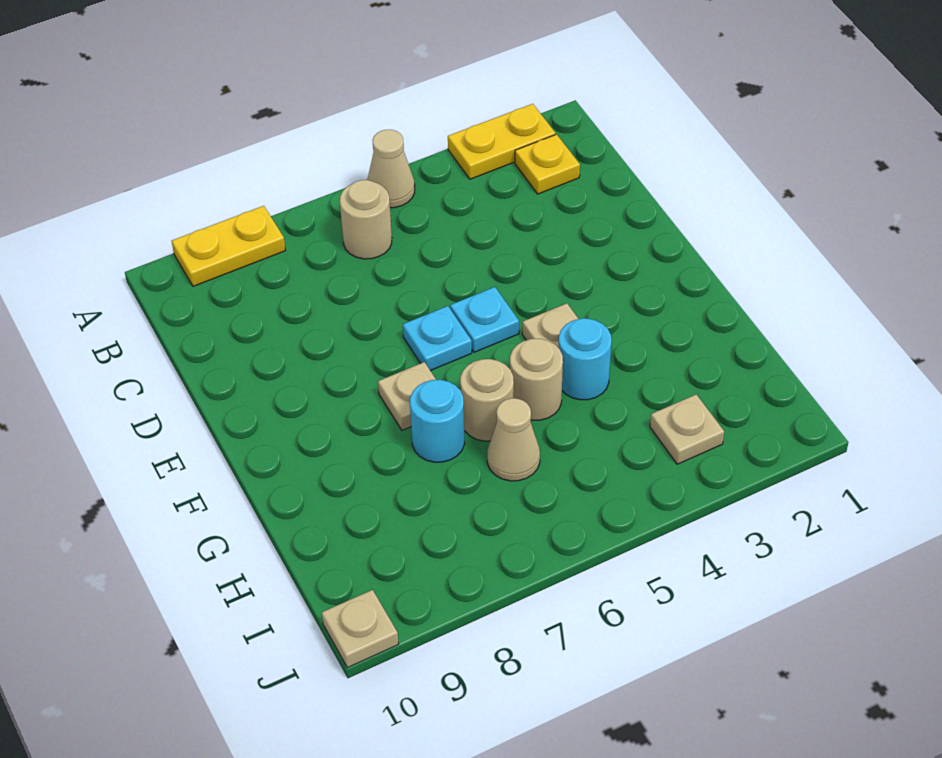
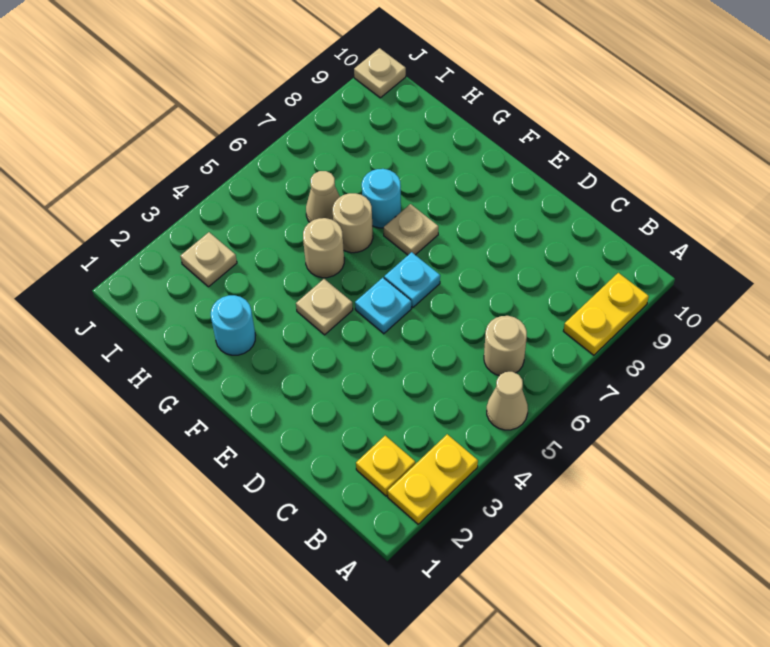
cyan round brick G4 level 1 -> cyan round brick G2 level 1

